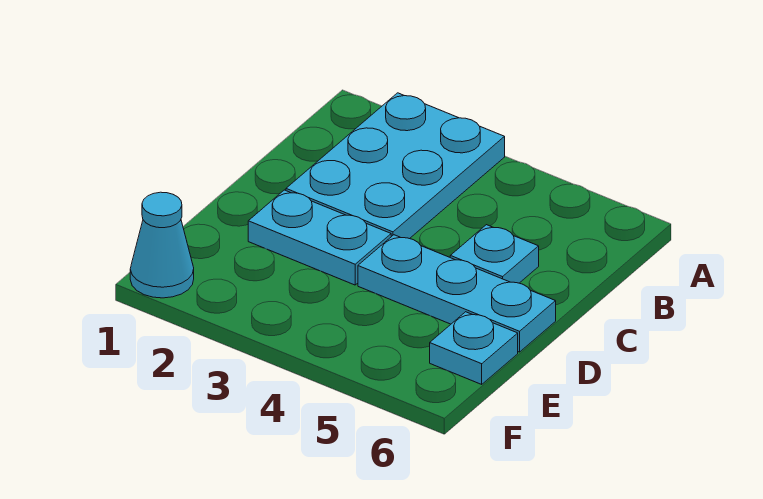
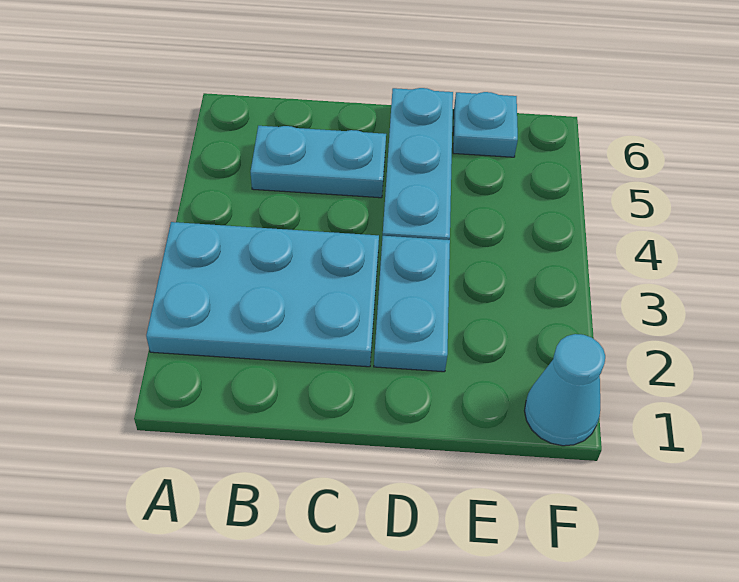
cyan plate C5 level 1 -> cyan plate B5:C5 level 1

